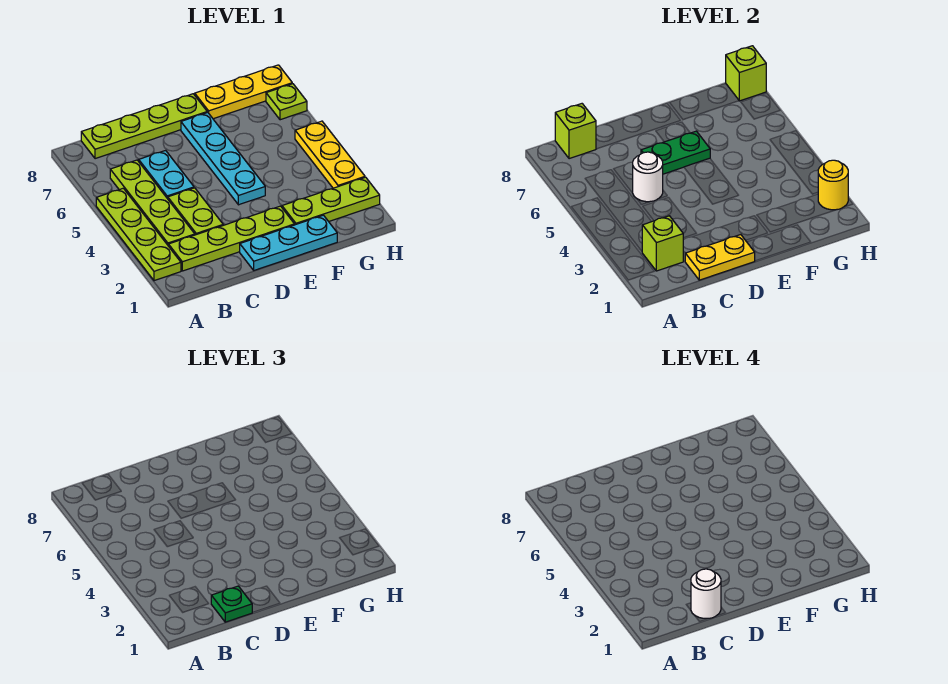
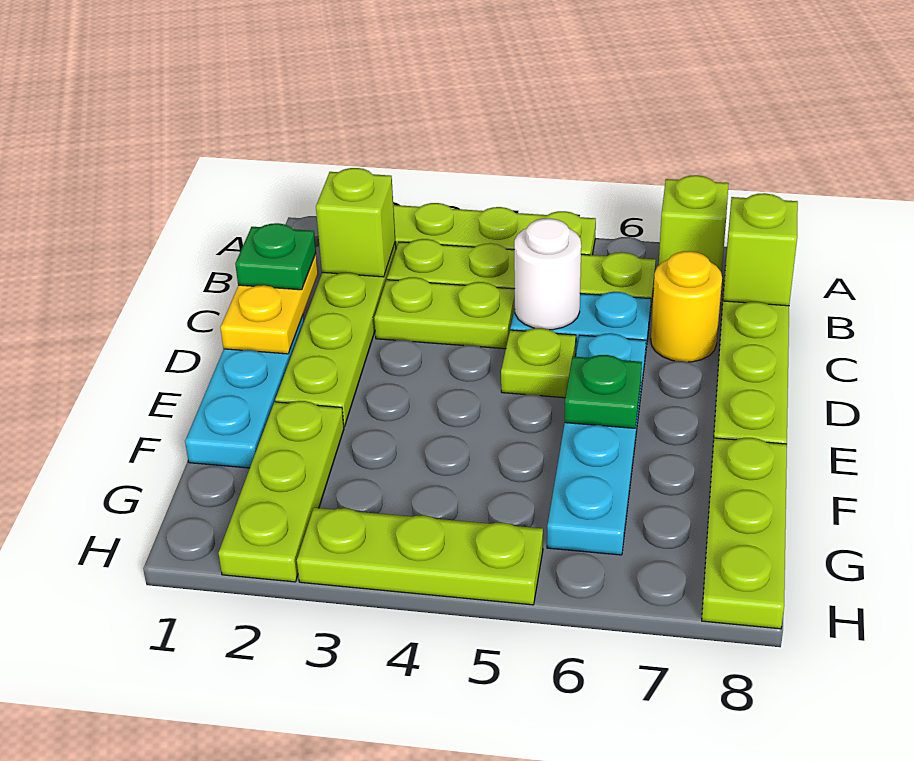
white round brick C1 level 4 -> none
green plate D6:E6 level 2 -> green plate E6 level 2
cyan plate E4:E7 level 1 -> cyan plate D6:G6 level 1
yellow plate F8:H8 level 1 -> lime plate F8:H8 level 1
yellow round brick H2 level 2 -> yellow round brick C7 level 1
yellow plate H3:H5 level 1 -> lime plate H3:H5 level 1
lime plate H7 level 1 -> lime plate D5 level 1
lime brick H8 level 2 -> lime brick A7 level 1

